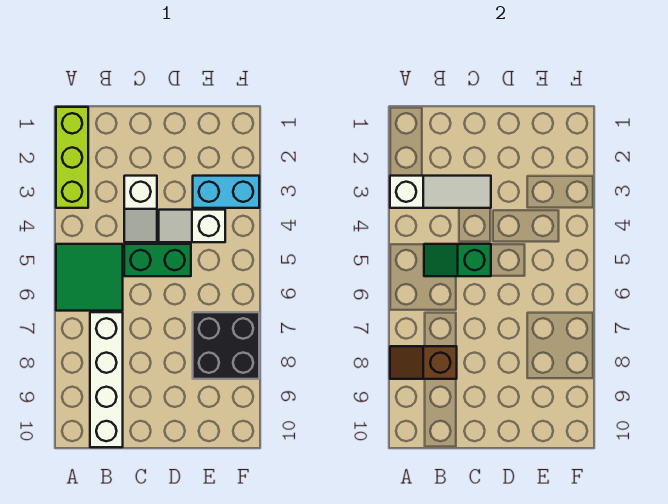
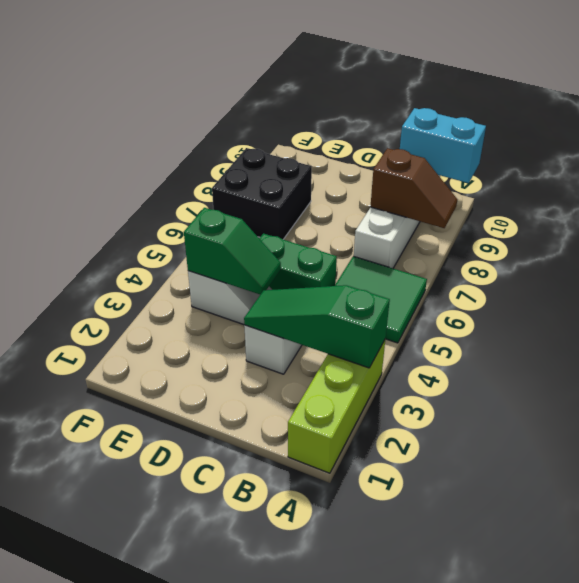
white slope A3:C3 level 2 top A -> green slope A3:C3 level 2 top A
green slope B5:C5 level 2 top C -> green slope D4:E4 level 2 top E
cyan brick E3:F3 level 1 -> cyan brick A10:B10 level 2

